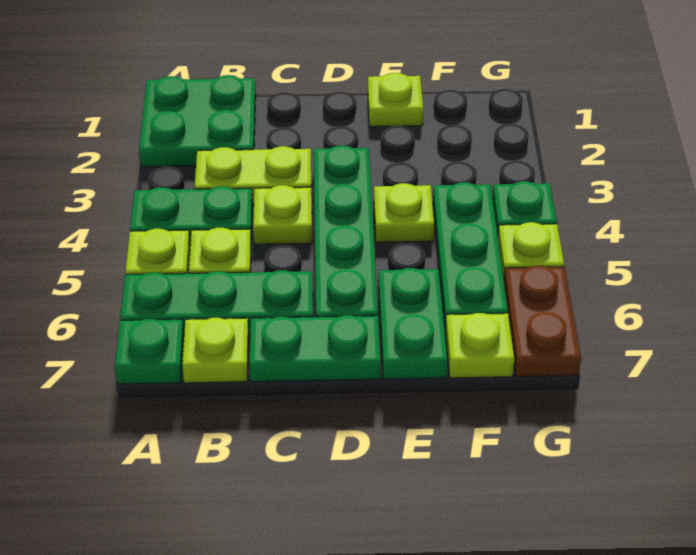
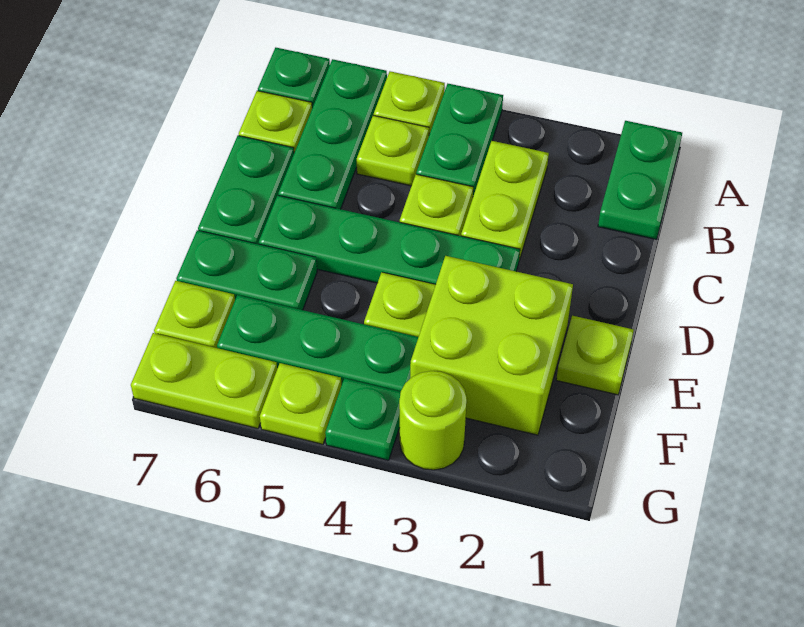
green plate A1:B2 level 1 -> green plate A1:B1 level 1
none -> lime brick E2:F3 level 1
none -> lime round brick G3 level 1
brown plate G6:G7 level 1 -> lime plate G6:G7 level 1

